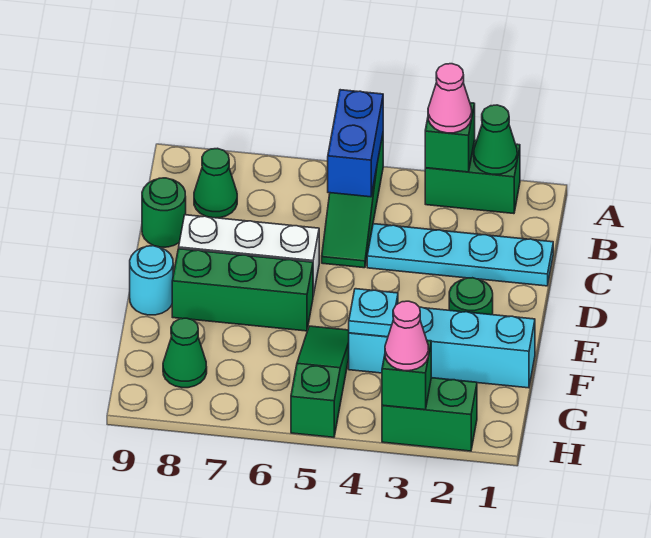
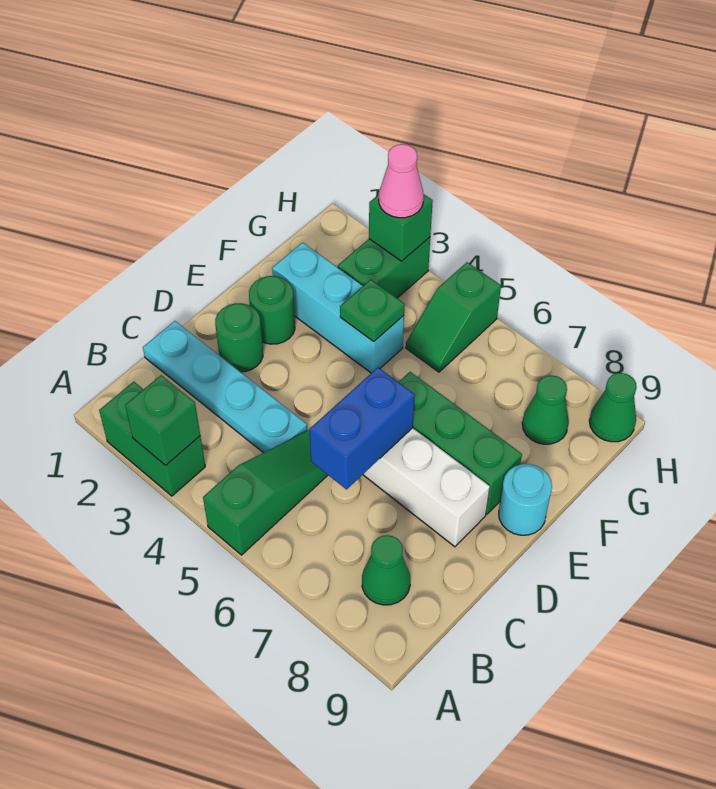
green cone A2 level 2 -> green cone H9 level 1
pink cone A3 level 3 -> none
blue brick A5:B5 level 2 -> blue brick C6:D6 level 2
green round brick C9 level 1 -> green round brick D2 level 1
cyan brick F1:F4 level 1 -> cyan brick F2:F4 level 1
cyan plate F4 level 2 -> green plate F4 level 2
green slope F5:H5 level 1 top H -> green slope G5:H5 level 1 top H
green brick H2:H3 level 1 -> green brick G3:H3 level 1

